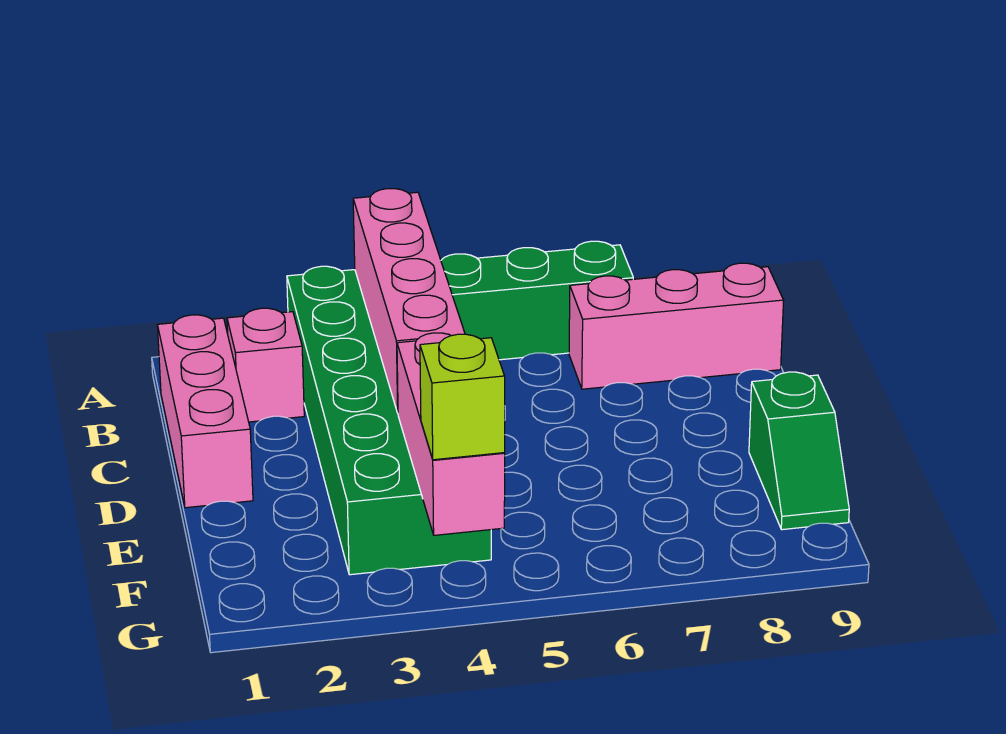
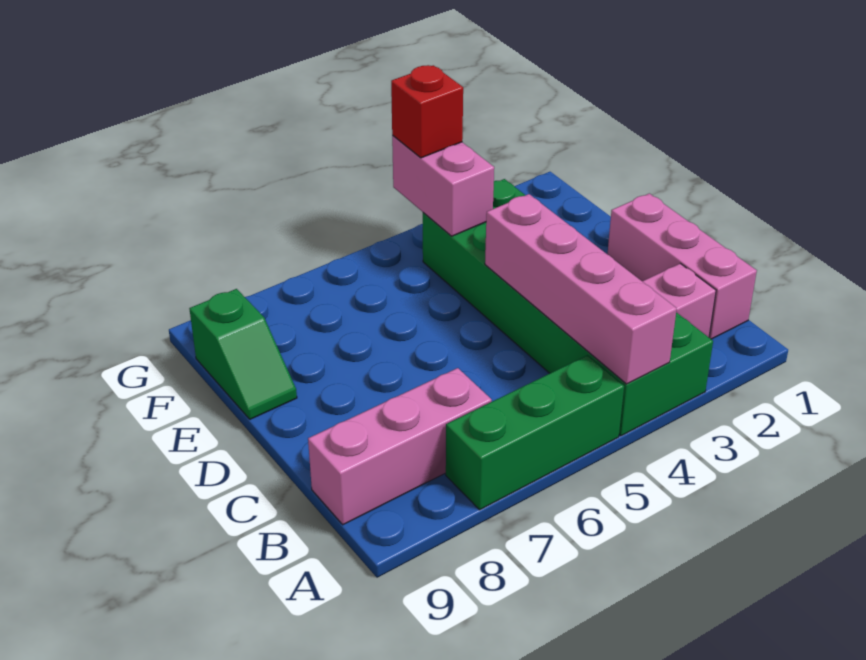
pink brick E4:G4 level 2 -> pink brick F4:G4 level 2
green slope E9:F9 level 1 top E -> green slope E9:F9 level 1 top F
lime brick G4 level 3 -> red brick G4 level 3

